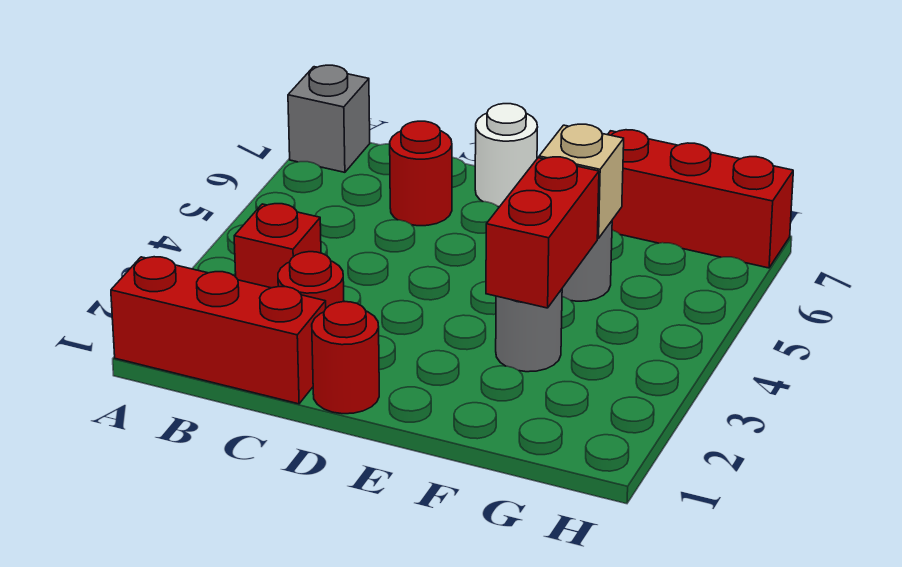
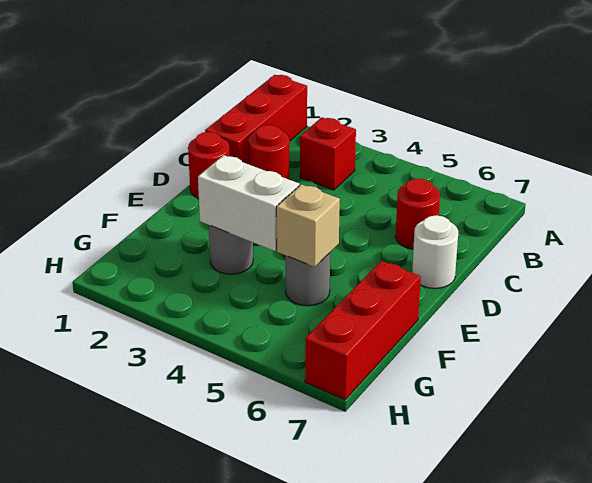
grey brick A7 level 1 -> none
red brick F3:F4 level 2 -> white brick F3:F4 level 2

